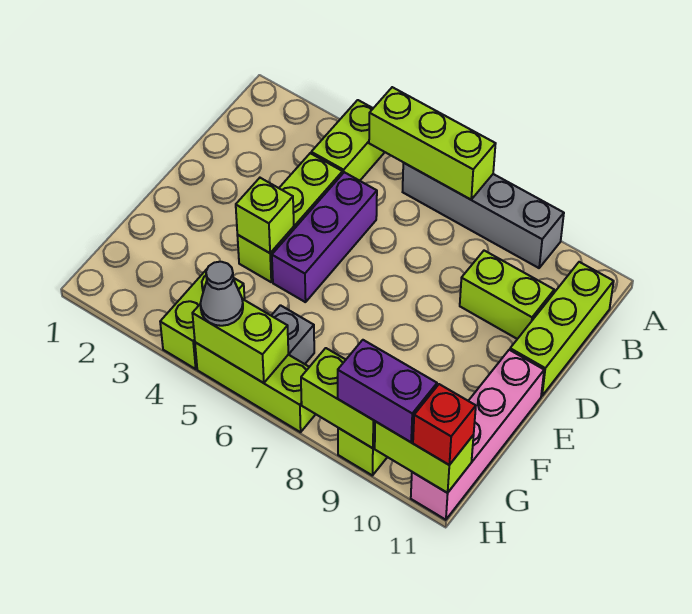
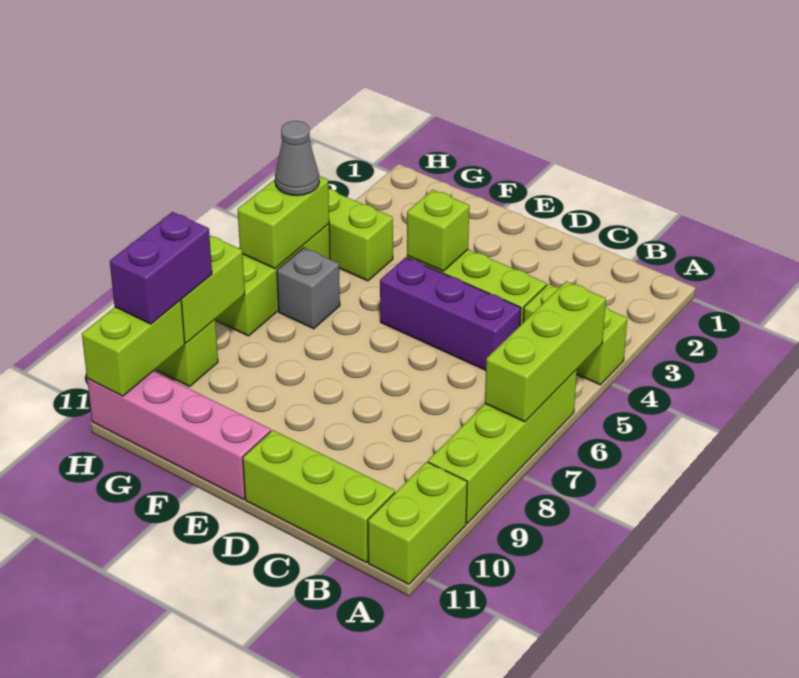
grey brick A6:A9 level 1 -> lime brick A6:A9 level 1
lime brick C9:C10 level 1 -> lime brick A10:A11 level 1
red brick H11 level 3 -> none

